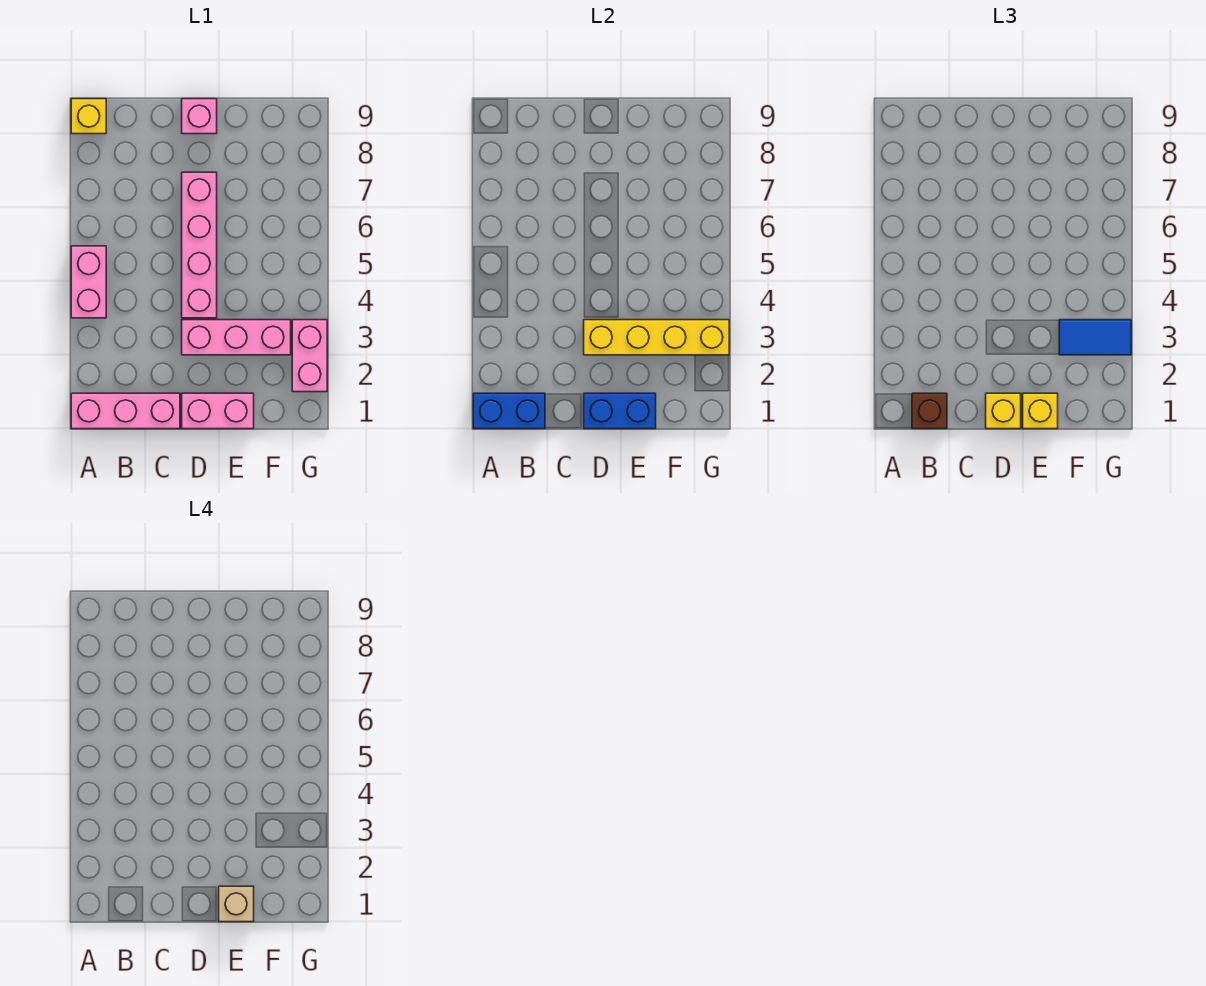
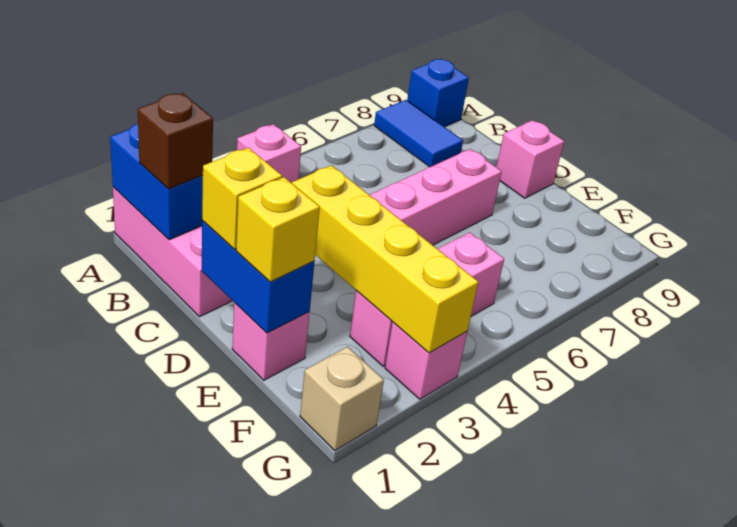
pink brick A4:A5 level 1 -> pink brick A4 level 1
yellow brick A9 level 1 -> blue brick A9 level 1
pink brick D1:E1 level 1 -> pink brick E1 level 1
pink brick D3:F3 level 1 -> pink brick F3:F5 level 1
tan brick E1 level 4 -> tan brick G1 level 1
blue tile F3:G3 level 3 -> blue tile A8:B8 level 1
pink brick G2:G3 level 1 -> pink brick G3 level 1

